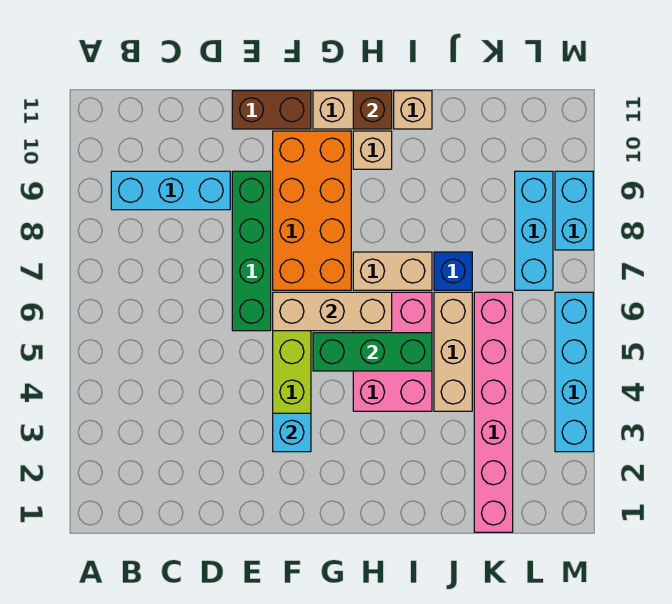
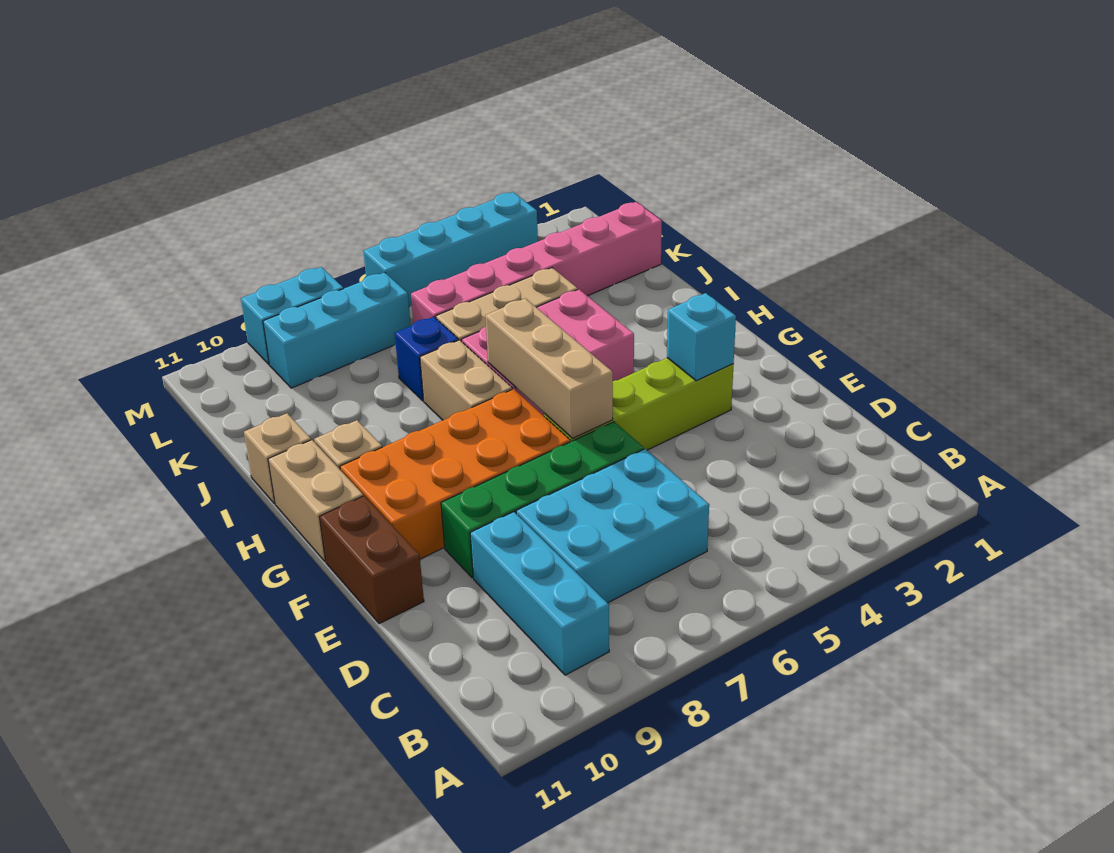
none -> cyan brick C6:D8 level 1
green brick G5:I5 level 2 -> none
brown brick H11 level 2 -> none

